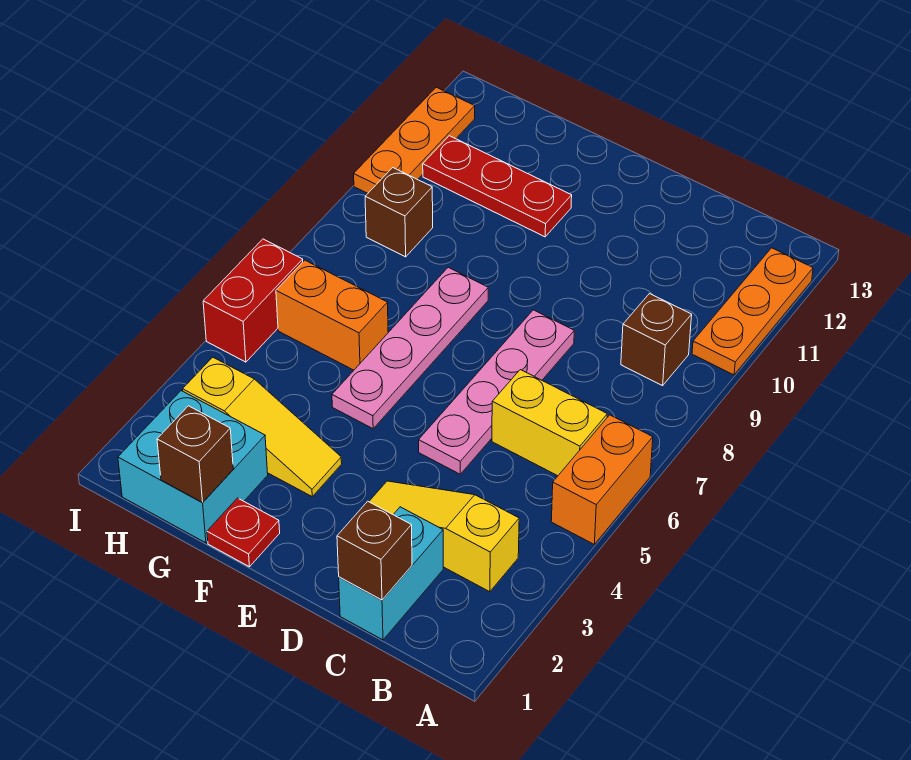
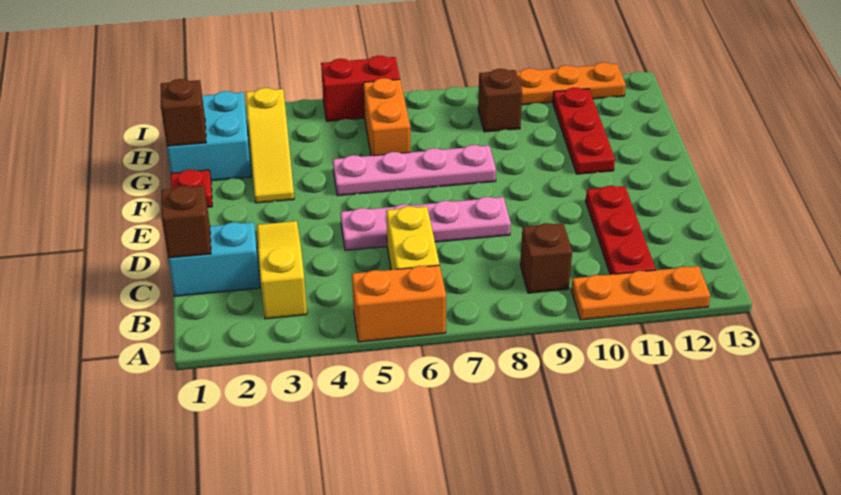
none -> red plate B11:D11 level 1

